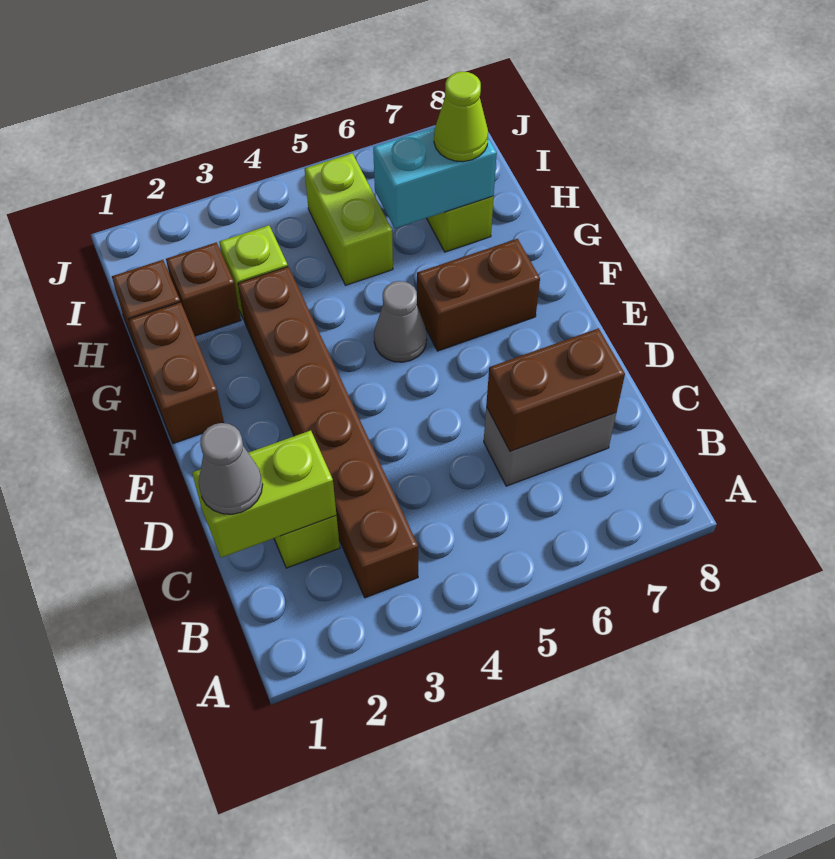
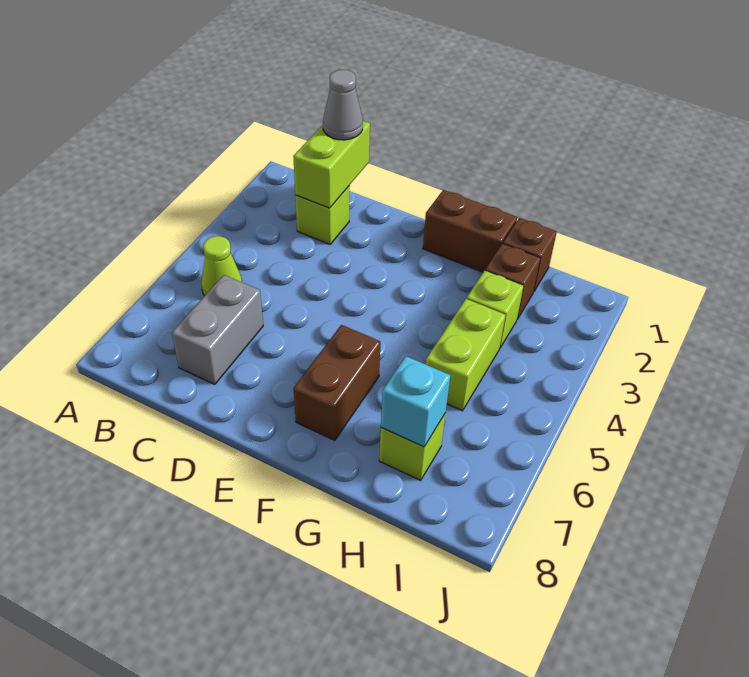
brown brick B3:G3 level 1 -> none
brown brick C6:C7 level 2 -> none
grey cone F5 level 1 -> none
lime brick H5:I5 level 1 -> lime brick H4:H5 level 1
cyan brick H6:H7 level 2 -> cyan brick H7 level 2
lime cone H7 level 3 -> lime cone B5 level 1

